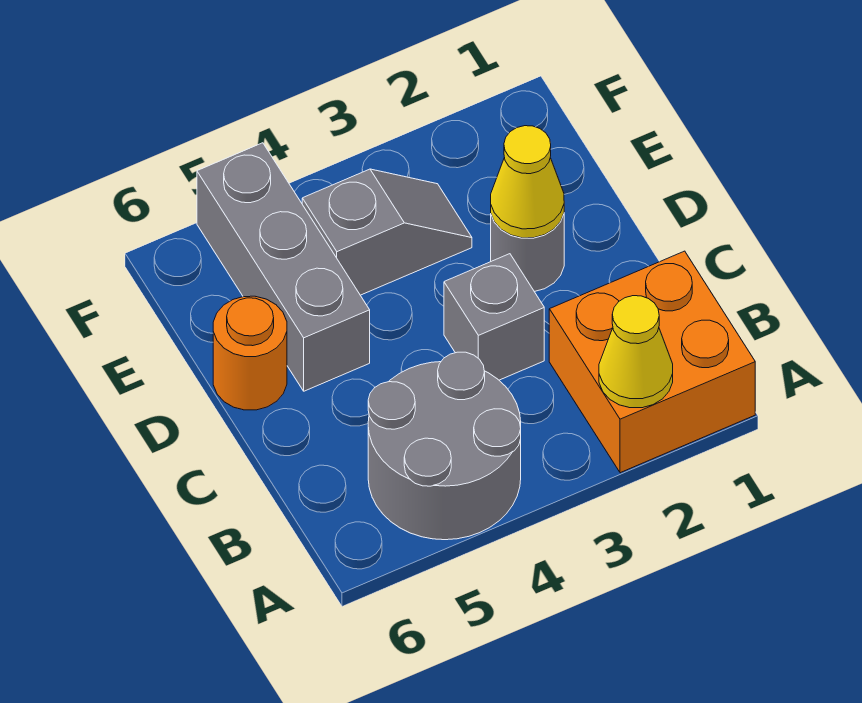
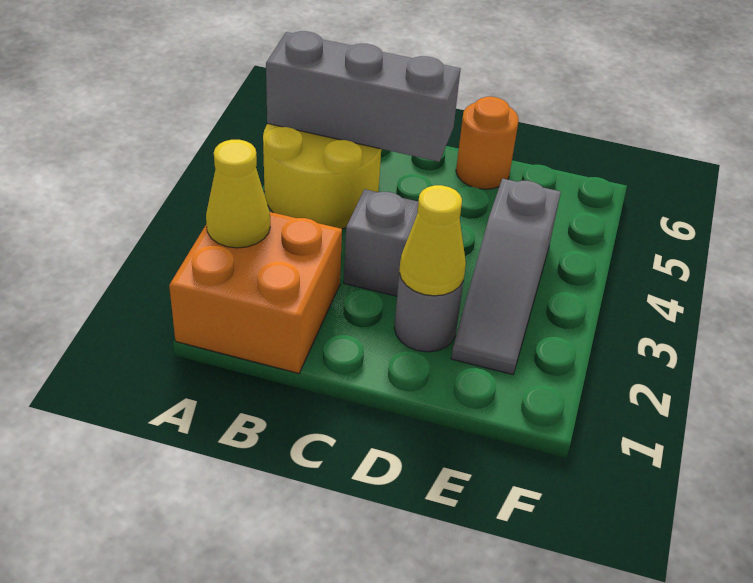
grey round brick A4:B5 level 1 -> yellow round brick A4:B5 level 1
grey brick D5:F5 level 1 -> grey brick A5:C5 level 2
grey slope E3:E4 level 1 top 4 -> grey slope E2:E4 level 1 top 4

